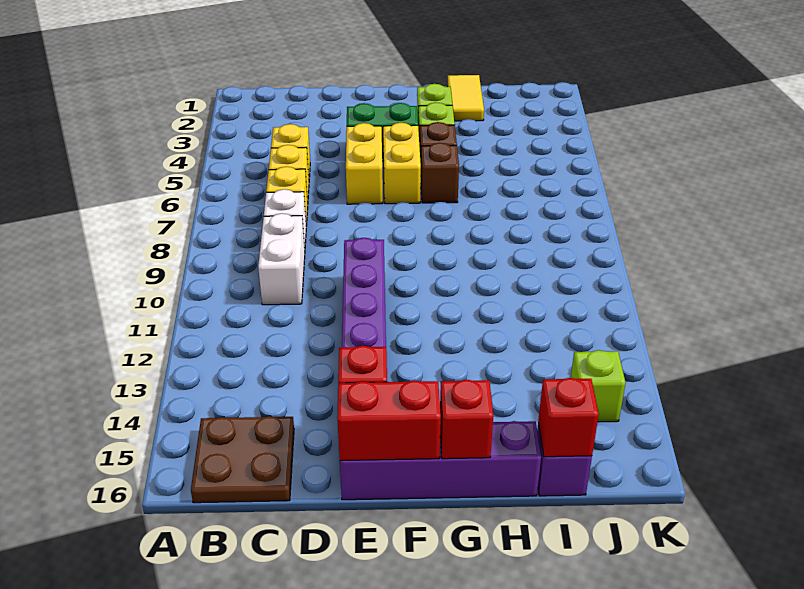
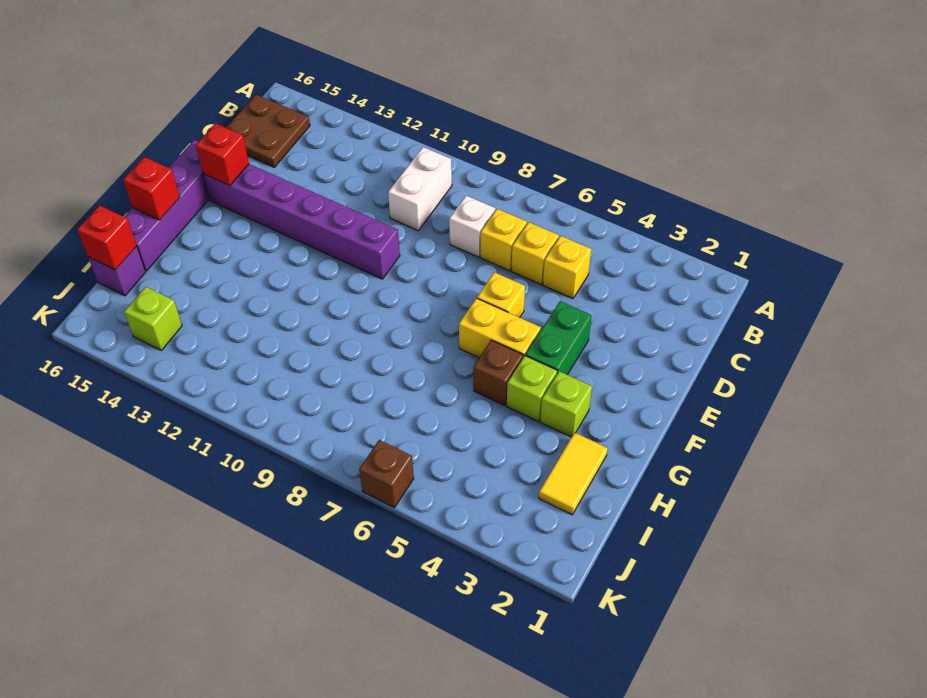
white brick C9:C10 level 1 -> white brick B10:C10 level 1
yellow brick E5:E6 level 1 -> yellow brick E6 level 1
red brick E16:F16 level 2 -> none
brown brick G6 level 1 -> brown brick K6 level 1
yellow tile H1:H2 level 1 -> yellow tile H2:I2 level 1

